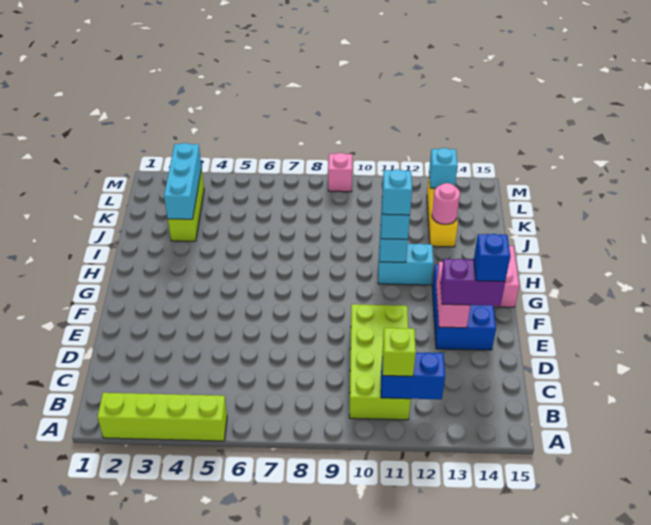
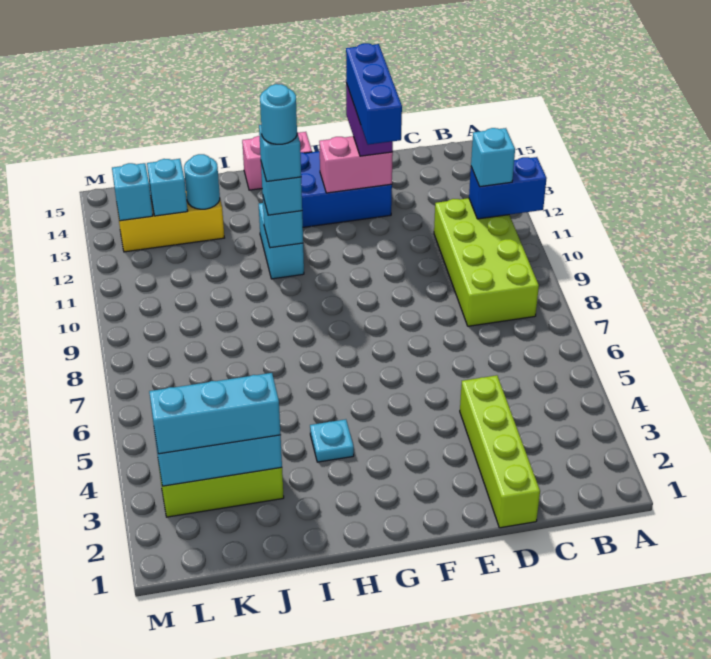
lime brick A2:A5 level 1 -> lime brick D1:D4 level 1
lime brick B10:E11 level 1 -> lime brick B8:C11 level 1
blue brick B11:B12 level 2 -> blue brick A11:B11 level 2
lime brick B11 level 3 -> cyan brick B11 level 3
blue brick E14 level 4 -> blue brick E12:E14 level 4
none -> cyan plate H4 level 1
none -> cyan round brick H11 level 5
none -> cyan brick J3:L3 level 3
pink round brick J13 level 2 -> cyan round brick J13 level 2
none -> cyan brick K13 level 2
pink brick M9 level 1 -> none

